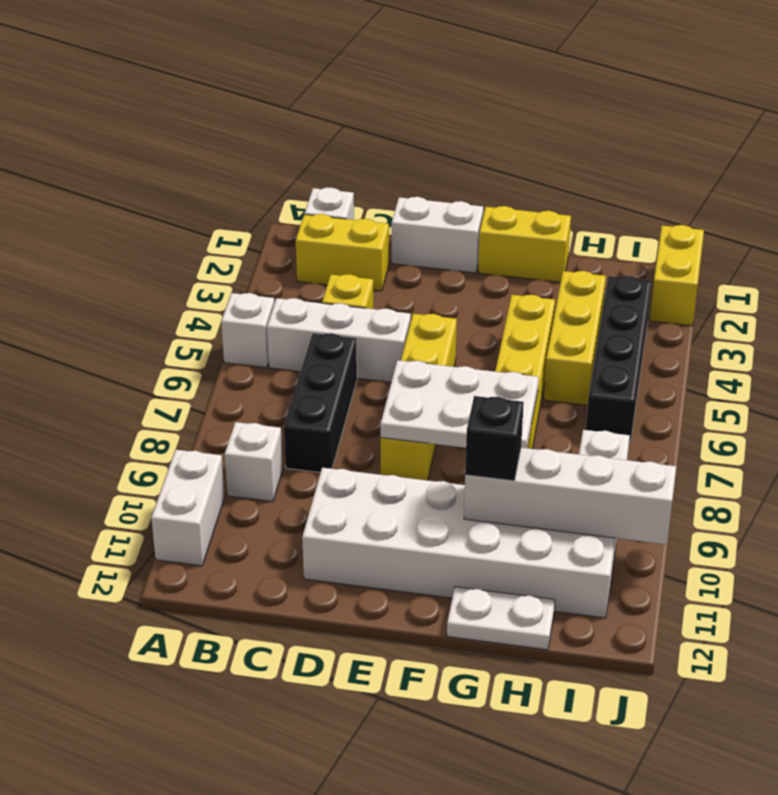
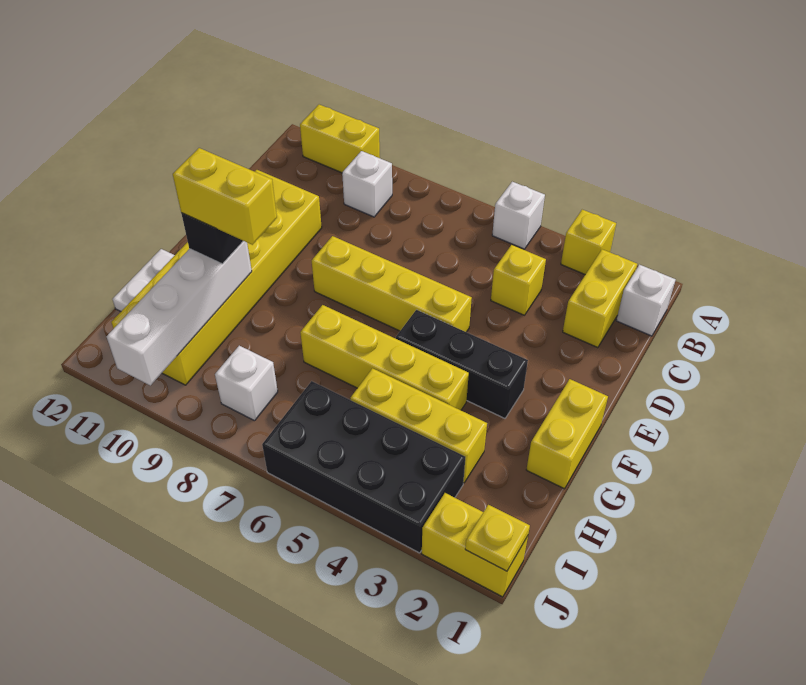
none -> yellow brick A3 level 1
white brick A10:A11 level 1 -> yellow brick A10:A11 level 1
white brick B5:D5 level 1 -> none
black brick C6:C8 level 1 -> black brick F3:F5 level 1
white brick D1:E1 level 1 -> none
white brick D10:I11 level 1 -> yellow brick D10:I11 level 1
white plate E7:G8 level 2 -> none
none -> yellow brick G9:G10 level 4
black brick I3:I6 level 1 -> black brick I3:J6 level 1
none -> yellow plate J1 level 2

